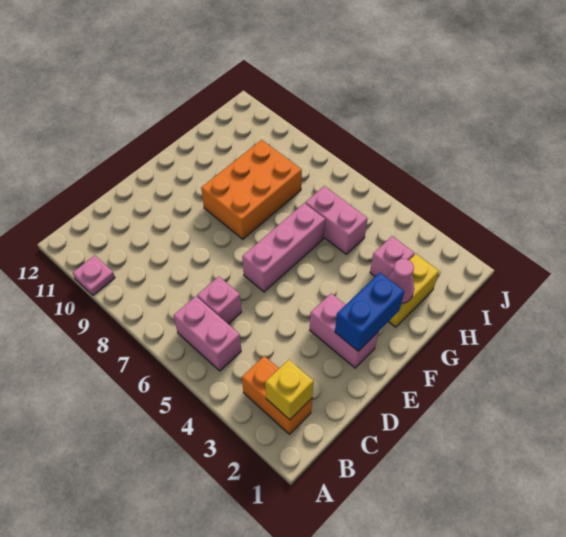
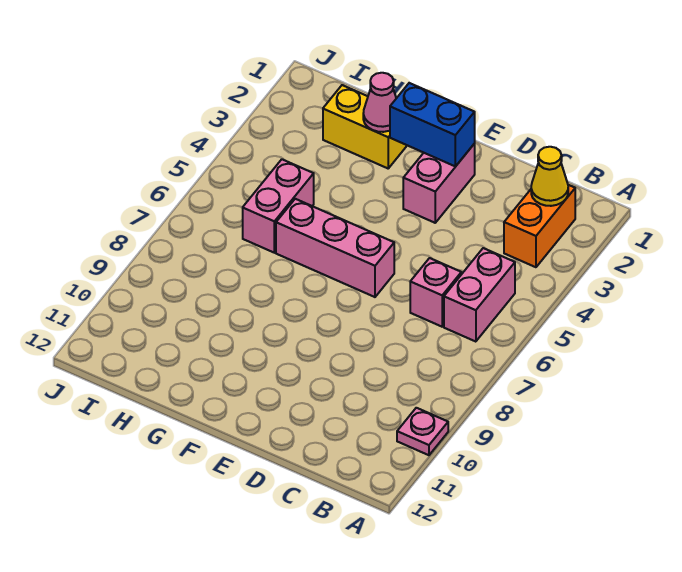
yellow brick B2 level 2 -> yellow cone B2 level 2
orange brick F8:H9 level 1 -> none
pink brick H3 level 1 -> none

